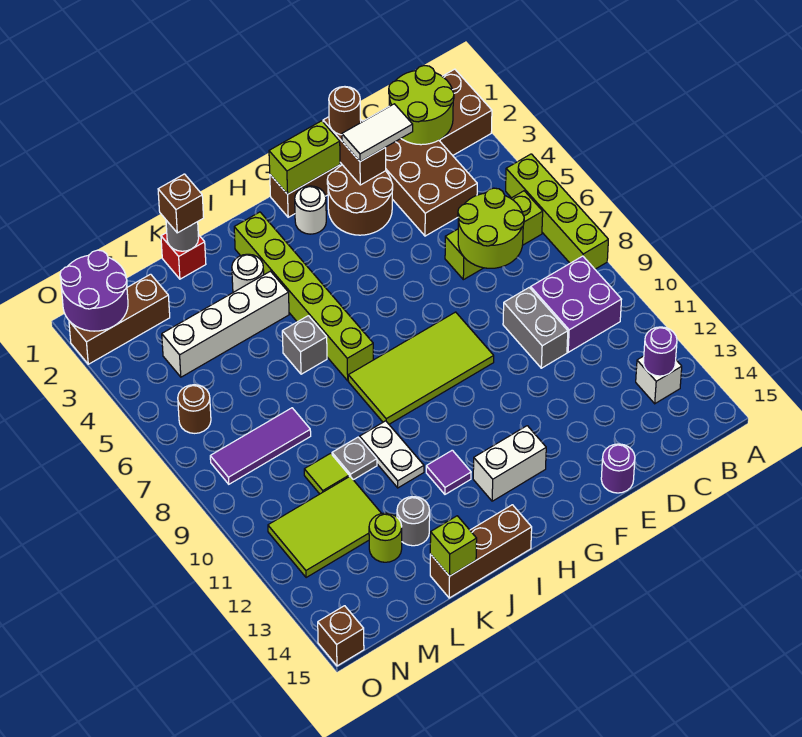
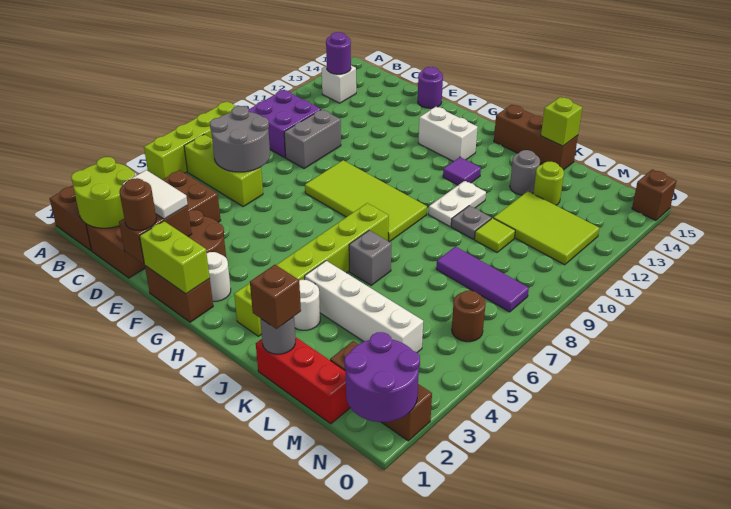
lime round brick C6:D7 level 2 -> grey round brick C6:D7 level 2
red brick K1 level 1 -> red brick K1:M1 level 1

